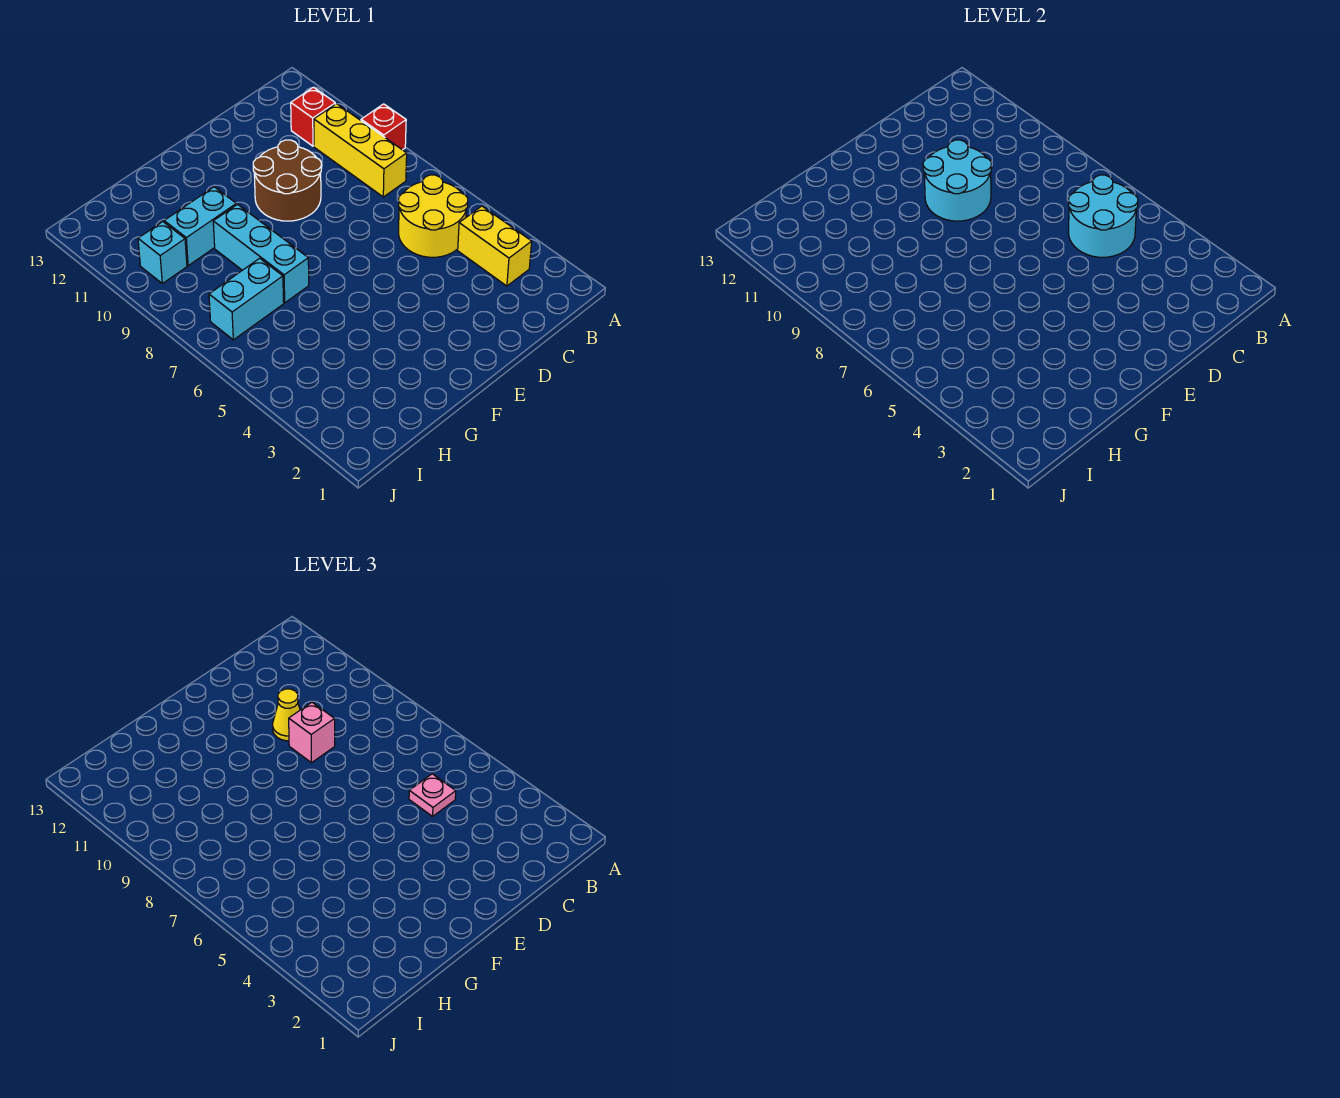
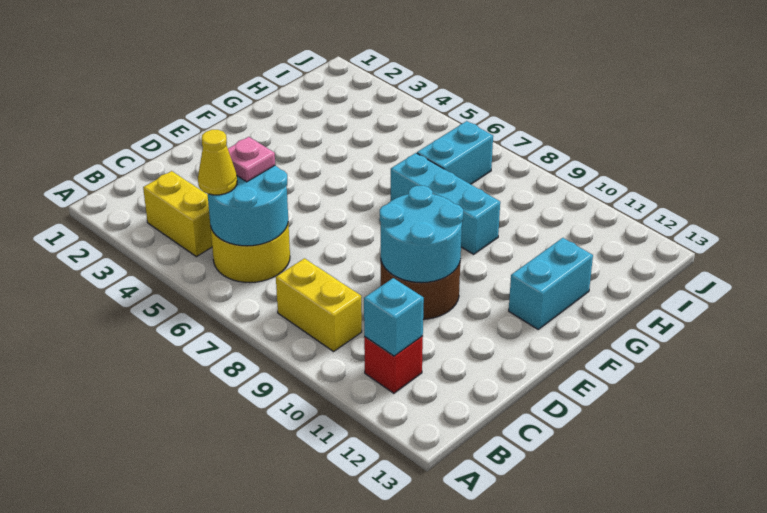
red brick A9 level 1 -> none
yellow brick B8:B10 level 1 -> yellow brick B8:B9 level 1
pink brick D9 level 3 -> none
yellow cone D10 level 3 -> yellow cone B5 level 3
cyan brick G10:H10 level 1 -> cyan brick F12:G12 level 1
cyan brick I10 level 1 -> cyan brick B11 level 2

